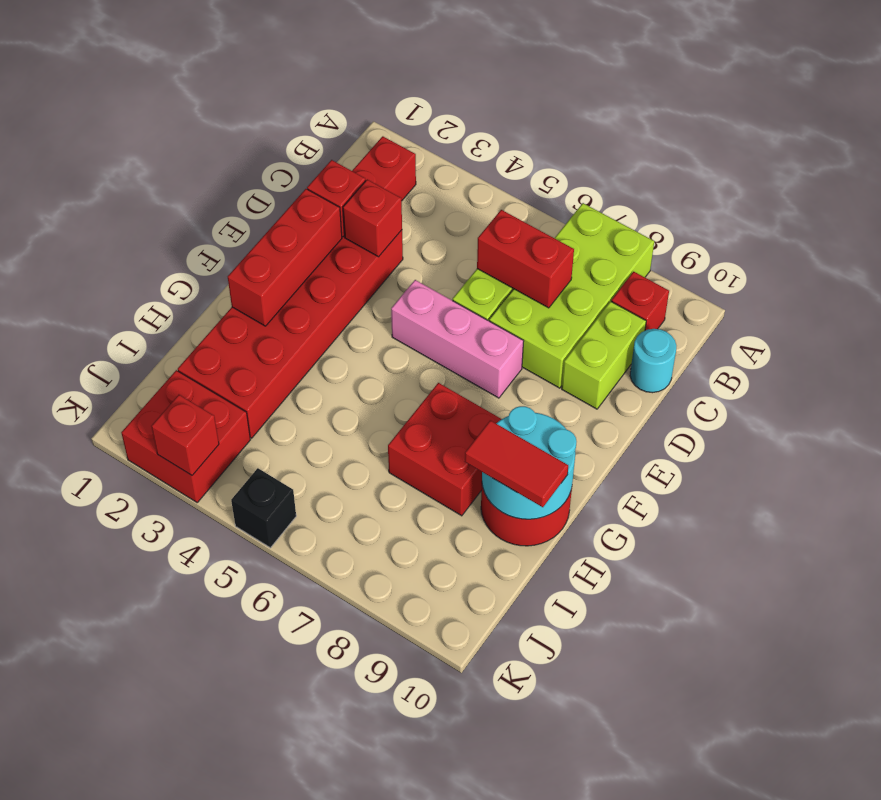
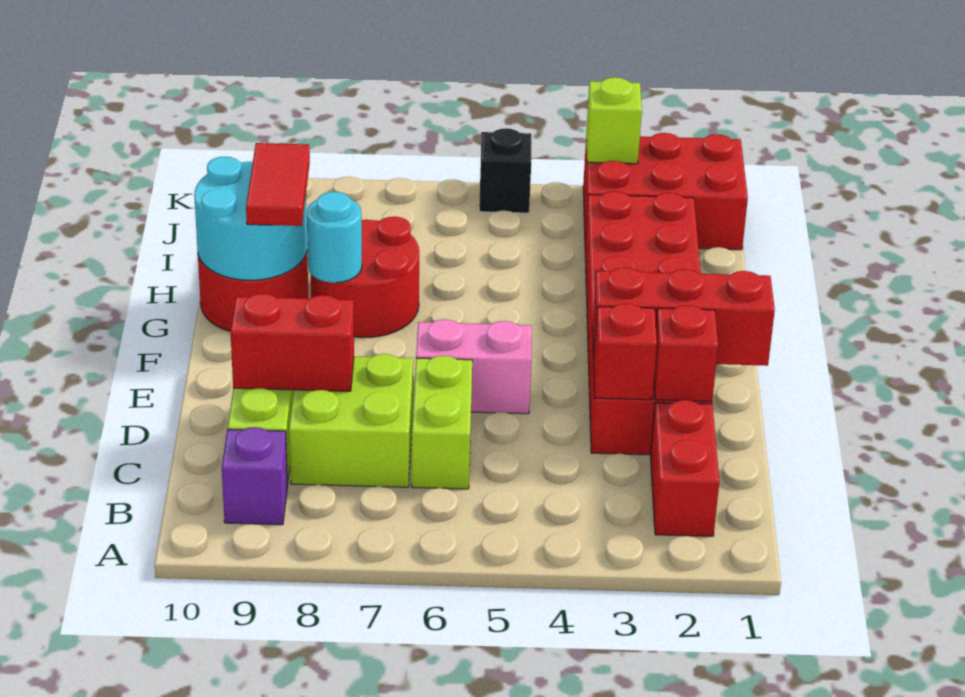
lime brick A7:D8 level 1 -> lime brick C7:D8 level 1
red brick B9 level 1 -> purple brick B9 level 1
red brick C6:C7 level 2 -> red brick D8:D9 level 2
cyan round brick C10 level 1 -> cyan round brick G8 level 2
red brick E2:G2 level 2 -> red brick E1:E3 level 2
pink brick E5:E7 level 1 -> pink brick E5:E6 level 1
red brick G7:H8 level 1 -> red round brick G7:H8 level 1
red tile H9:H10 level 3 -> red tile G9:H9 level 3
red brick J2:K3 level 1 -> red brick J1:K3 level 1
red brick K3 level 2 -> lime brick K3 level 2

